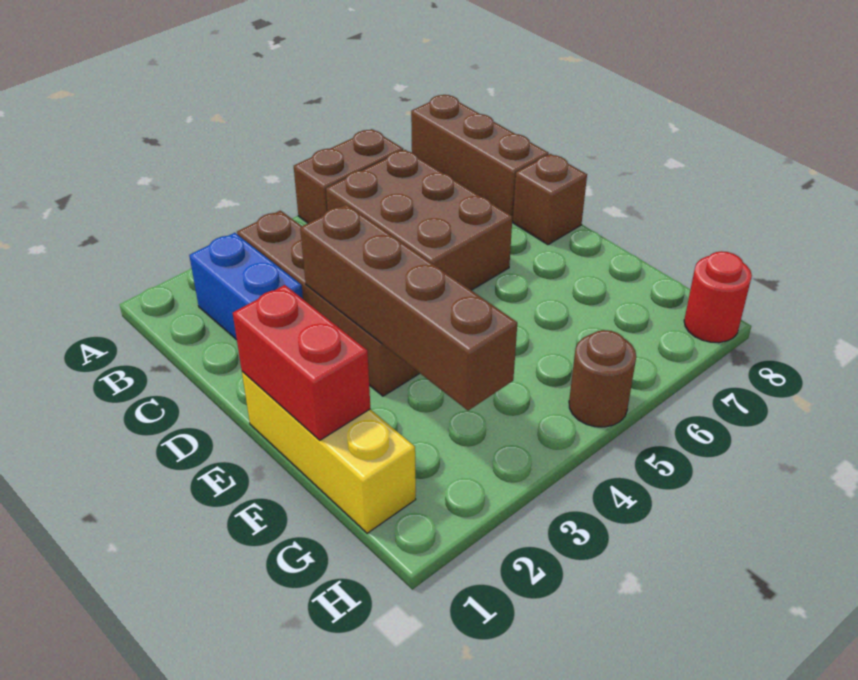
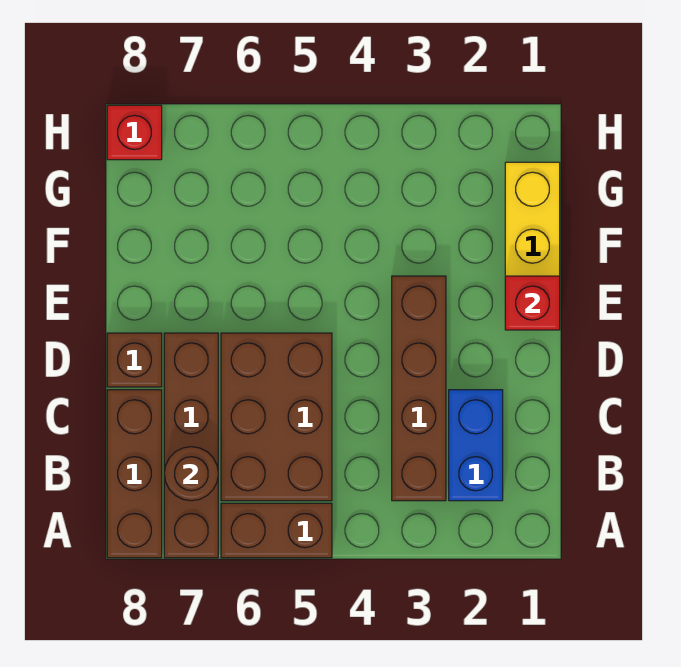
brown brick D3:G3 level 2 -> brown brick A7:D7 level 1
red brick E1:F1 level 2 -> red brick E1 level 2
brown round brick H5 level 1 -> brown round brick B7 level 2
red round brick H8 level 1 -> red brick H8 level 1

